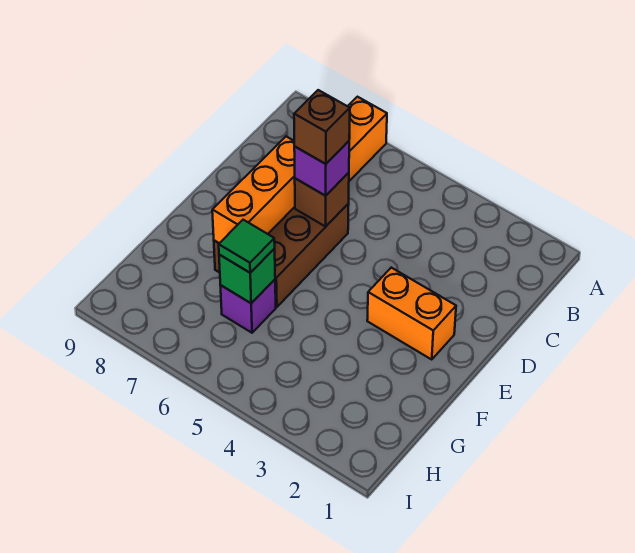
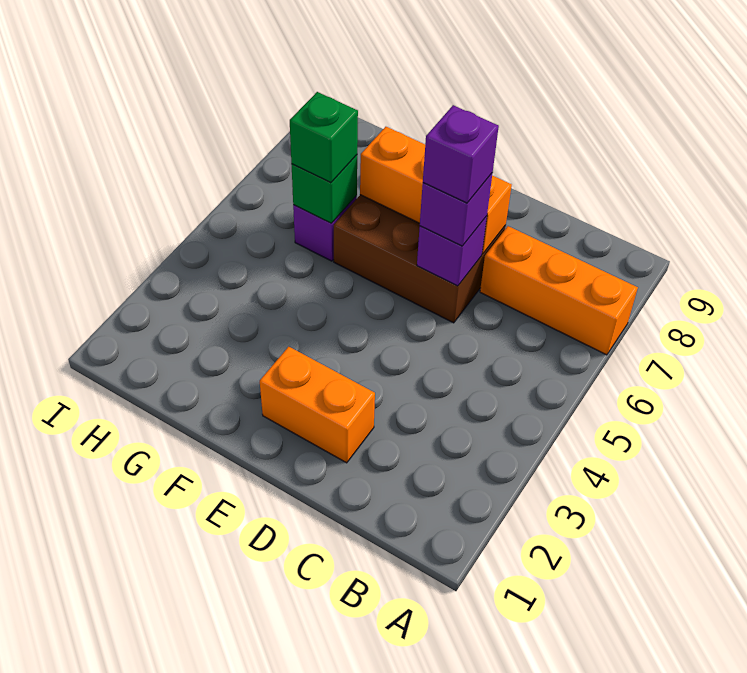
brown brick D6 level 2 -> purple brick D6 level 2
brown brick D6 level 4 -> purple brick D6 level 4
orange brick E2:E3 level 1 -> orange brick D2:E2 level 1
green tile G6 level 3 -> green brick G6 level 3

